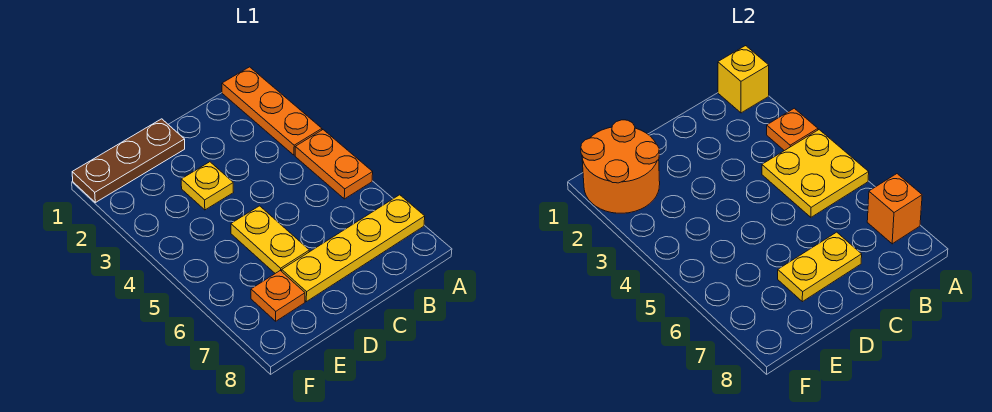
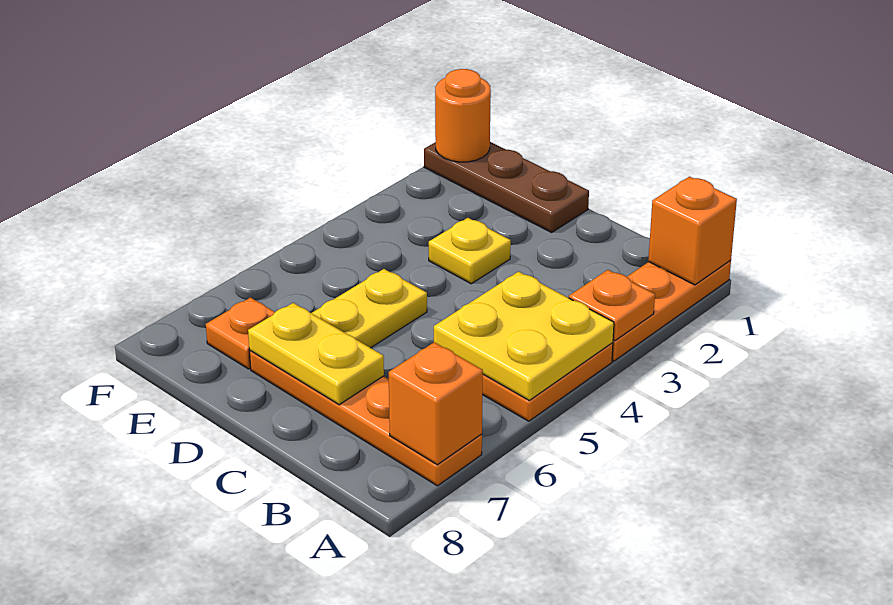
yellow brick A1 level 2 -> orange brick A1 level 2
yellow plate A7:D7 level 1 -> orange plate A7:D7 level 1
orange round brick E1:F2 level 2 -> orange round brick F1 level 2

